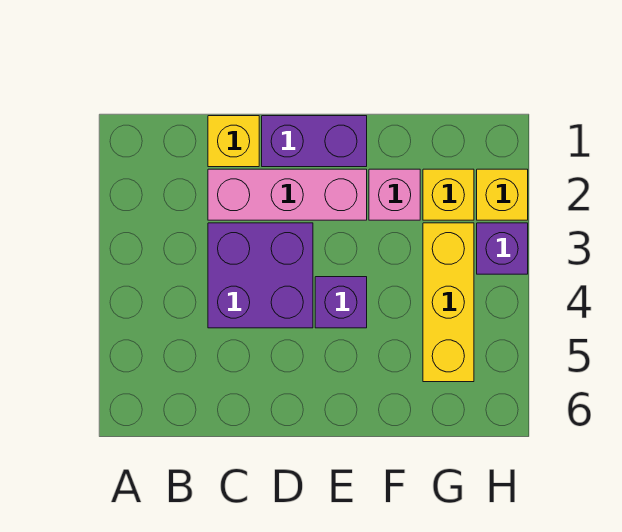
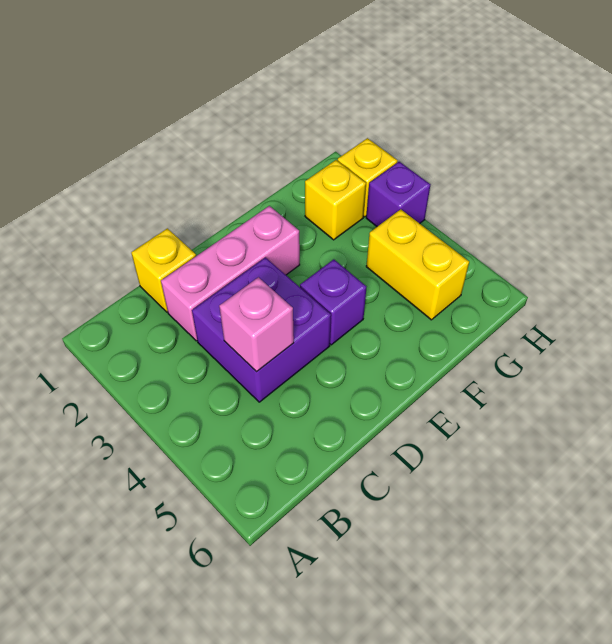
purple brick D1:E1 level 1 -> none
pink brick F2 level 1 -> pink brick C4 level 2
yellow brick G3:G5 level 1 -> yellow brick G4:G5 level 1

